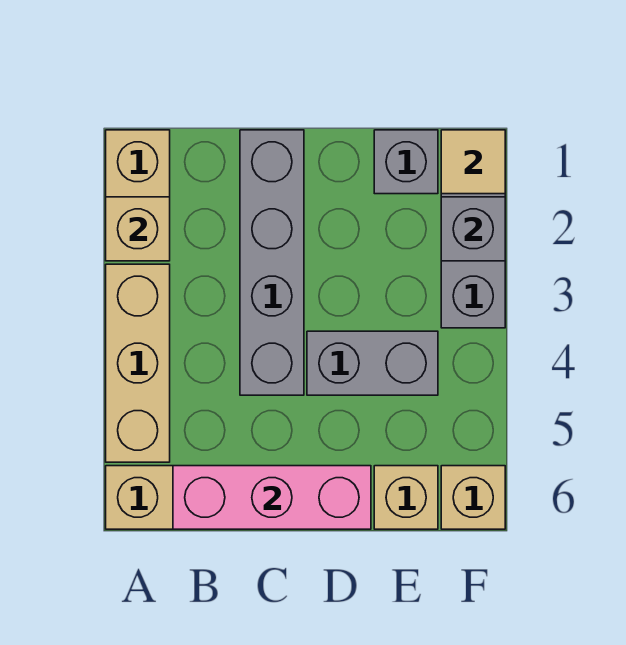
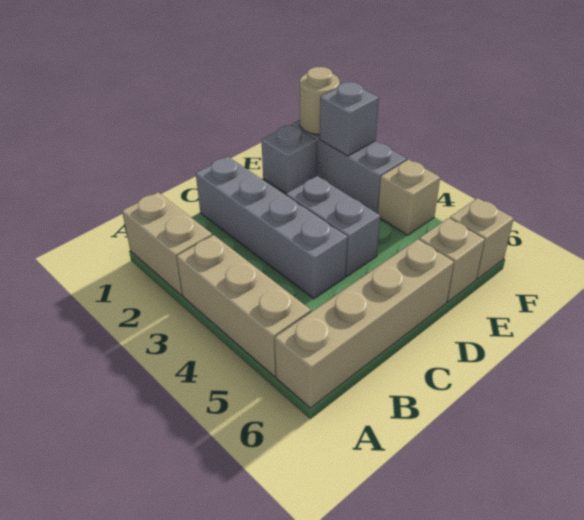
tan brick A2 level 2 -> tan brick F4 level 1
pink brick B6:D6 level 2 -> none
grey brick D4:E4 level 1 -> grey brick D3:D4 level 1
tan tile F1 level 2 -> tan round brick F1 level 2

